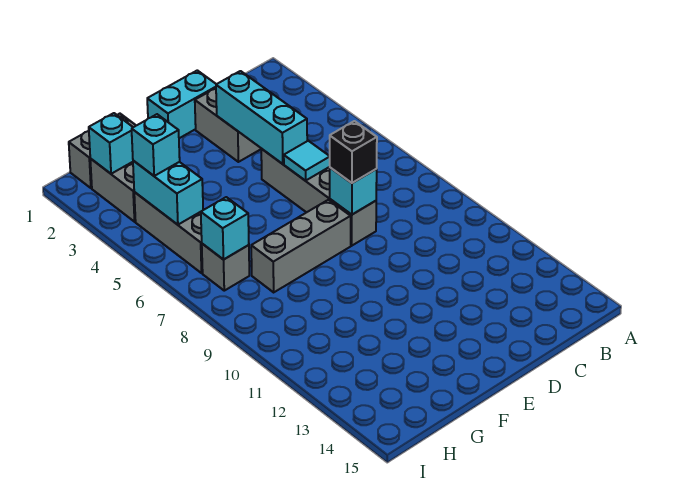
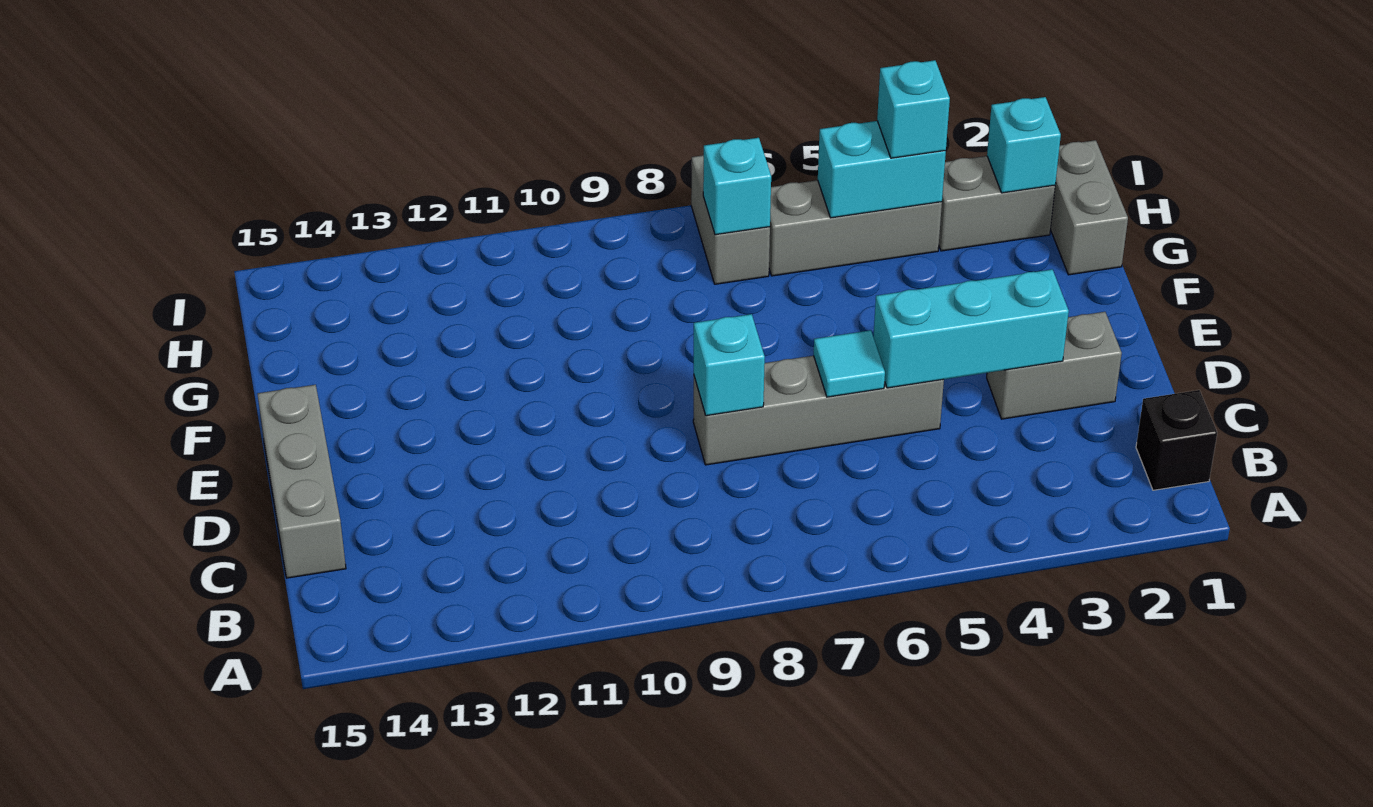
cyan brick D1:E1 level 1 -> none
black brick D8 level 3 -> black brick B1 level 1
grey brick E8:G8 level 1 -> grey brick C15:E15 level 1
grey brick H7 level 1 -> grey brick H7:I7 level 1

